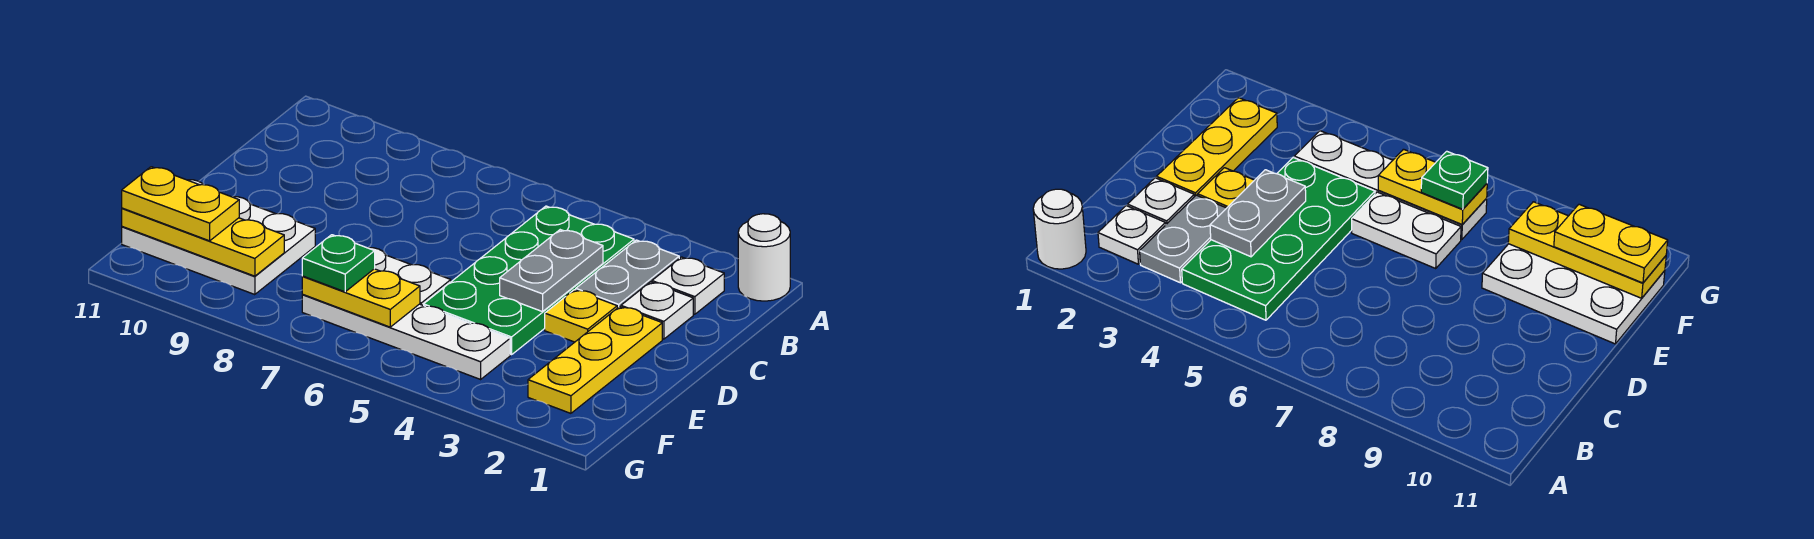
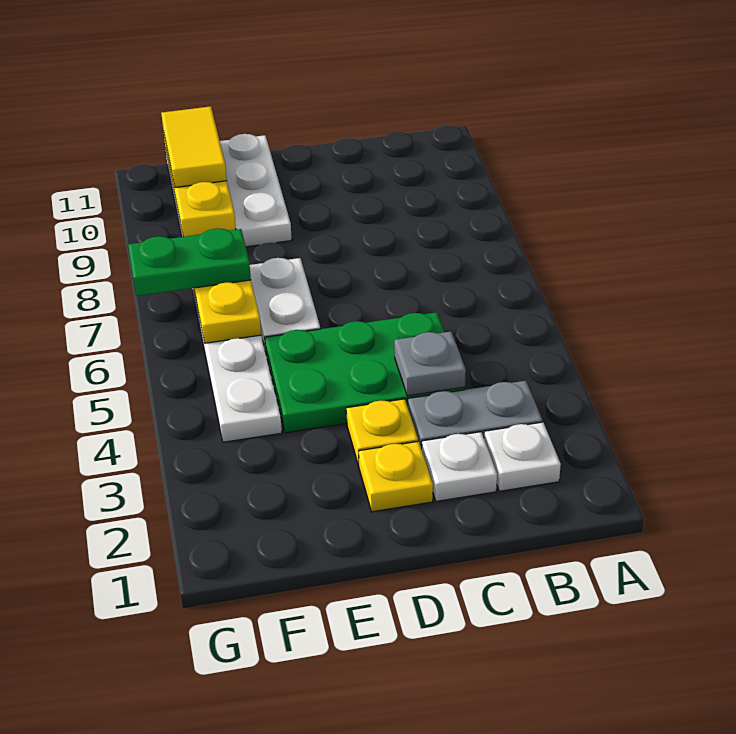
white round brick A1 level 1 -> none
green plate B4:E5 level 1 -> green plate C4:E5 level 1
grey plate C4:D4 level 2 -> grey plate C4 level 2
yellow plate D2:F2 level 1 -> yellow plate D2 level 1
green plate F7 level 3 -> green plate F7:G7 level 3
yellow plate F10:F11 level 3 -> yellow tile F10:F11 level 3

